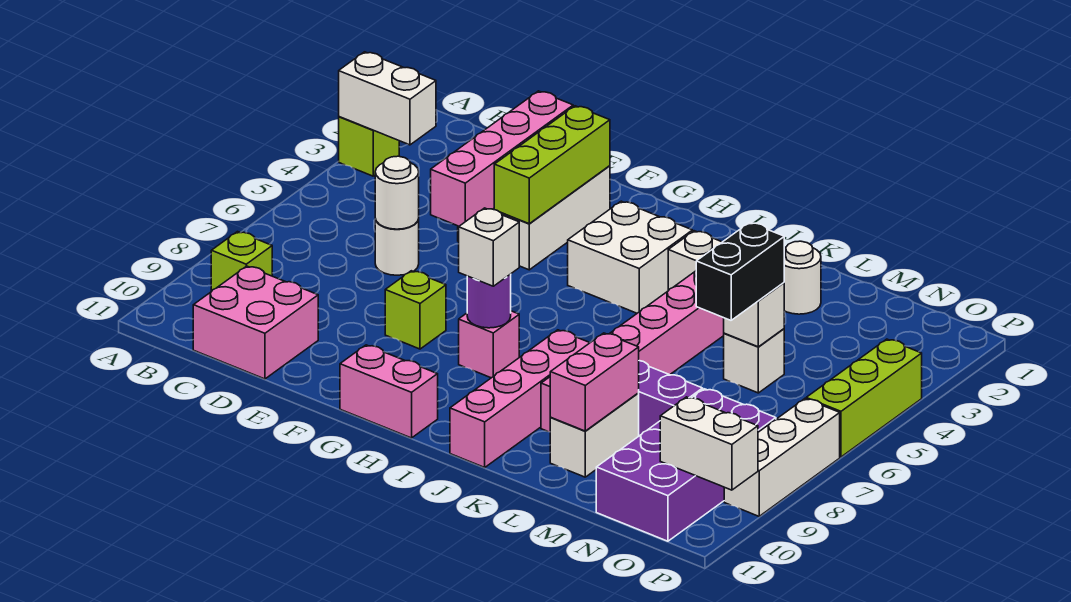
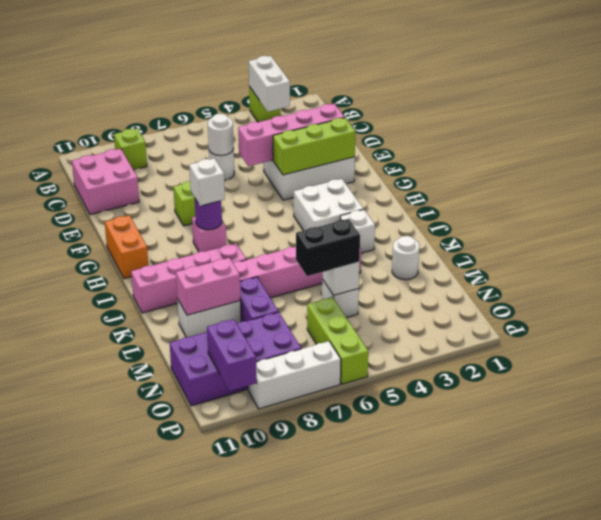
pink brick G11:H11 level 1 -> orange brick G11:H11 level 1
white brick O10:P10 level 2 -> purple brick O10:P10 level 2
lime brick P4:P6 level 1 -> lime brick N6:P6 level 1

